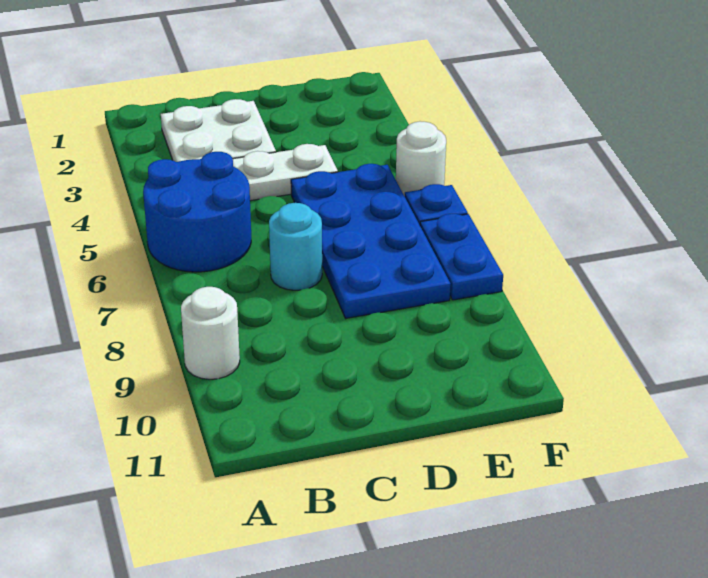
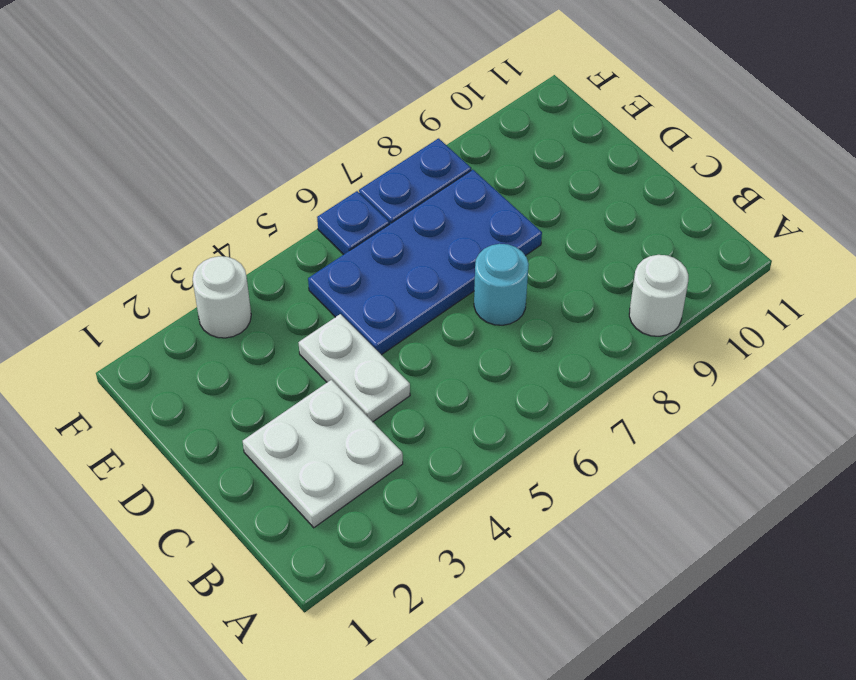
blue round brick A5:B6 level 1 -> none
white round brick F5 level 1 -> white round brick F3 level 1

